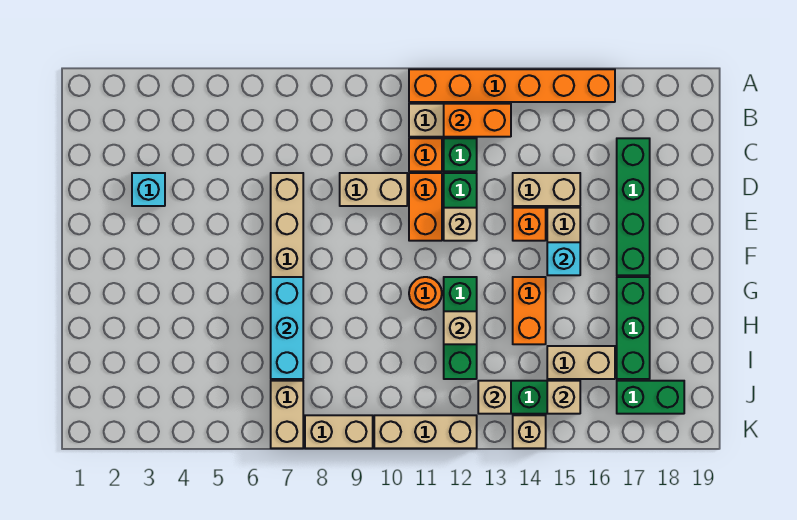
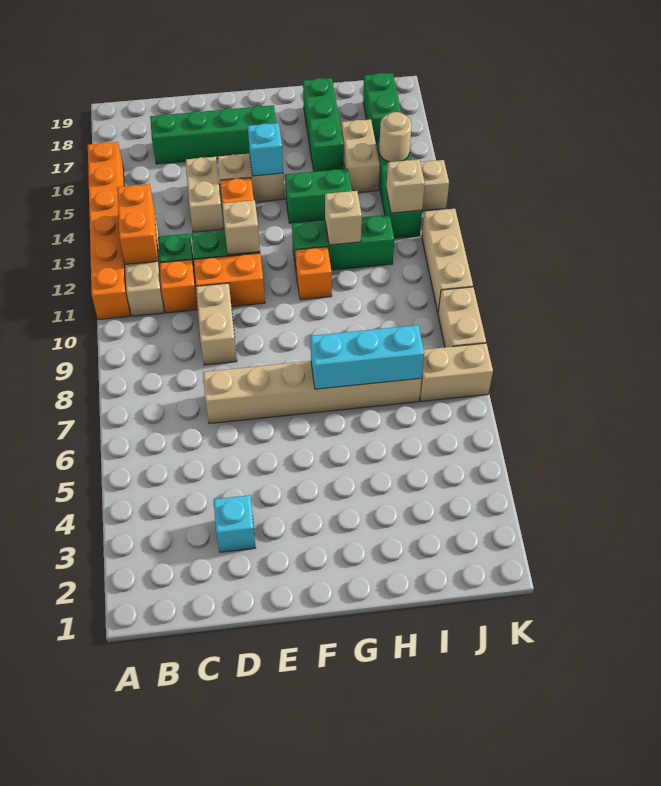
orange round brick G11 level 1 -> orange brick G11 level 1
orange brick G14:H14 level 1 -> green brick G14:H14 level 1
green brick G17:I17 level 1 -> green brick H16:H18 level 1
tan brick J15 level 2 -> tan round brick J15 level 2

